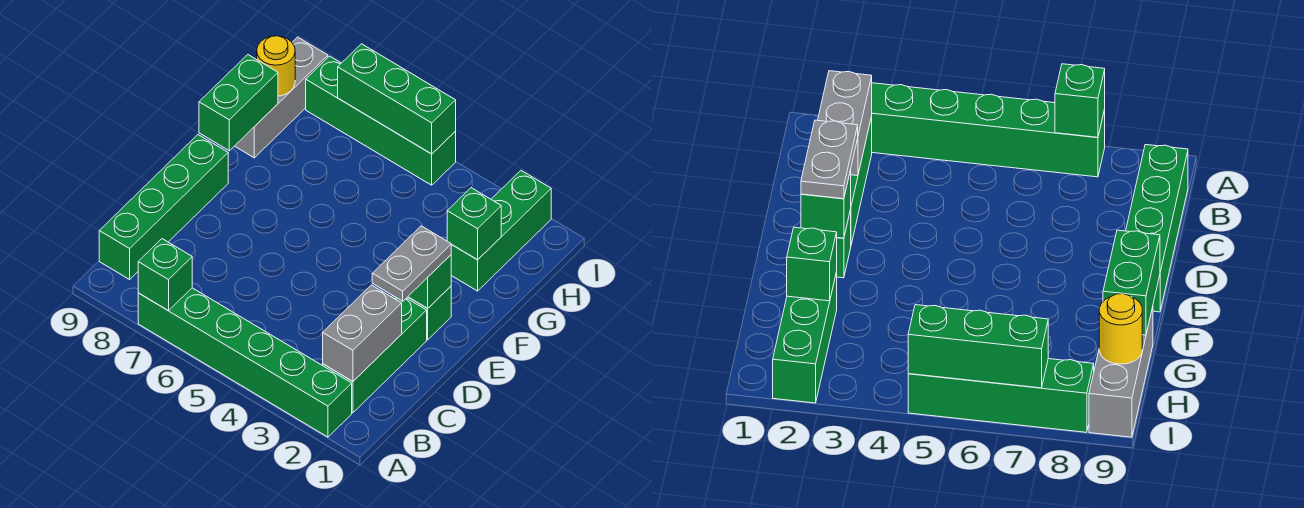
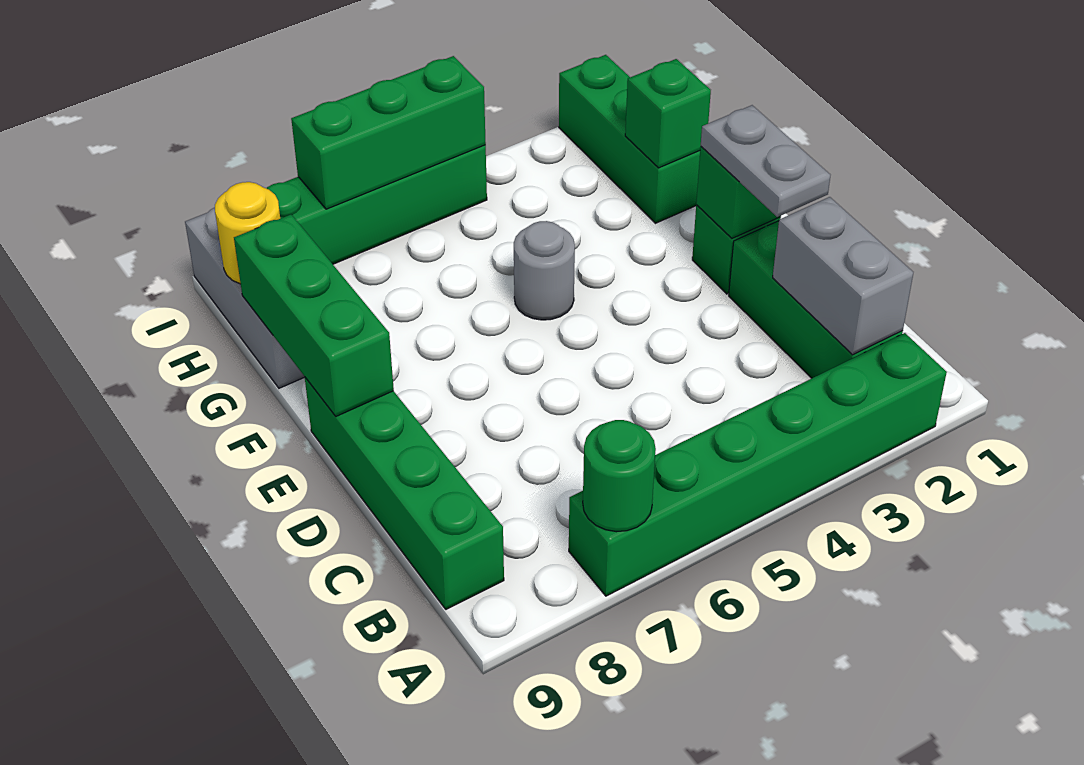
green brick A7 level 2 -> green round brick A7 level 2
none -> grey round brick F5 level 1
green brick F9:G9 level 2 -> green brick E9:G9 level 2

